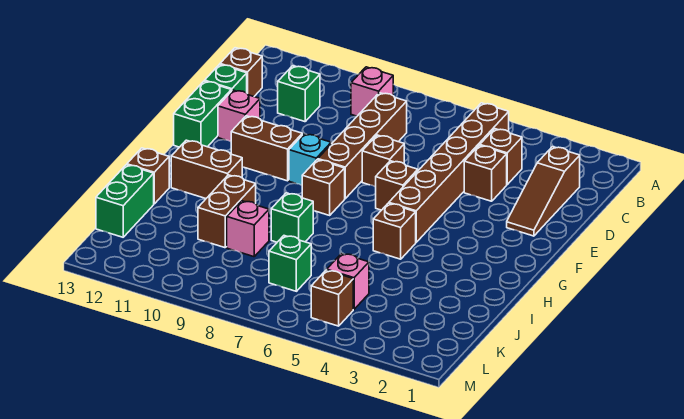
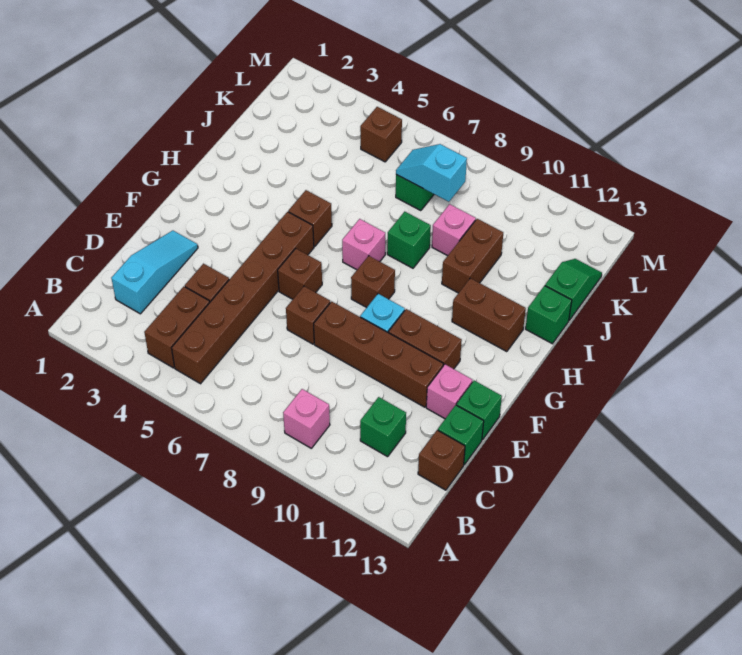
brown slope C2:E2 level 1 top C -> cyan slope C2:E2 level 1 top C
brown brick C4 level 1 -> brown brick B4:C4 level 1
brown brick C8:F8 level 1 -> brown brick E8:E11 level 1
green brick E13:F13 level 1 -> green brick E13 level 1
brown brick I13 level 1 -> green brick I13 level 1
green brick J13:K13 level 1 -> green slope J13:K13 level 1 top J
pink brick K5 level 1 -> pink brick H7 level 1
none -> cyan slope K7:K8 level 2 top 8

